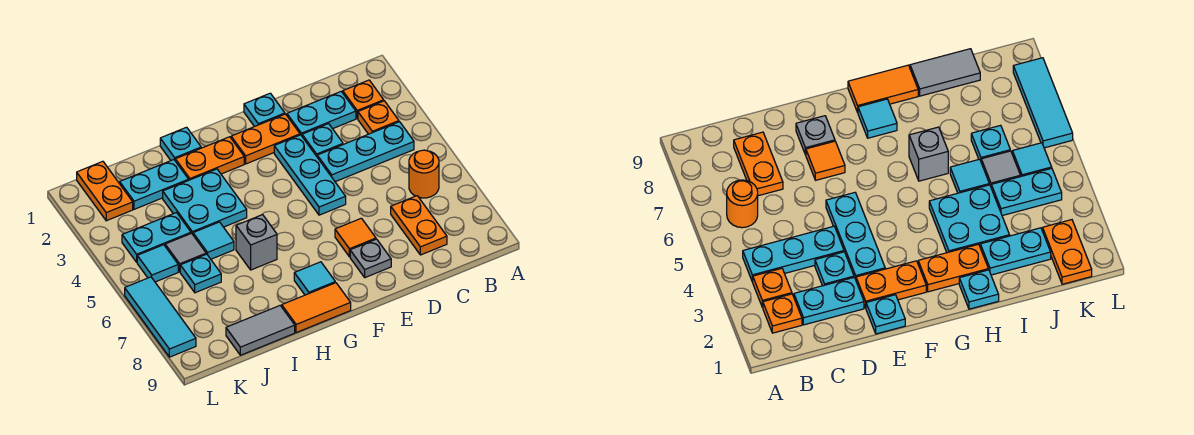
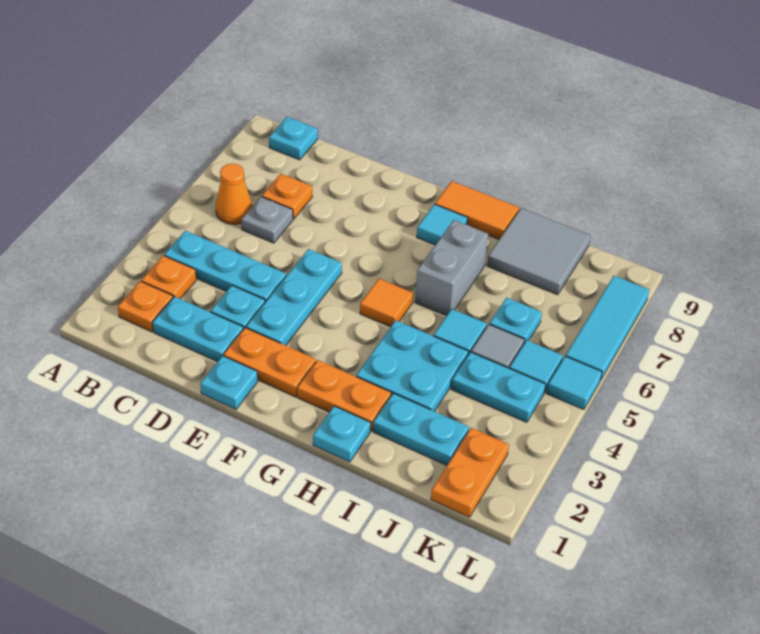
orange round brick B6 level 1 -> orange cone B6 level 1
none -> cyan plate B9 level 1
orange plate C7:C8 level 1 -> orange plate C7 level 1
orange tile E7 level 1 -> orange tile G5 level 1
grey plate E8 level 1 -> grey plate C6 level 1
grey brick H6 level 1 -> grey brick H6:H7 level 1
grey tile I9:J9 level 1 -> grey tile I8:J9 level 1
none -> cyan tile L5 level 1

